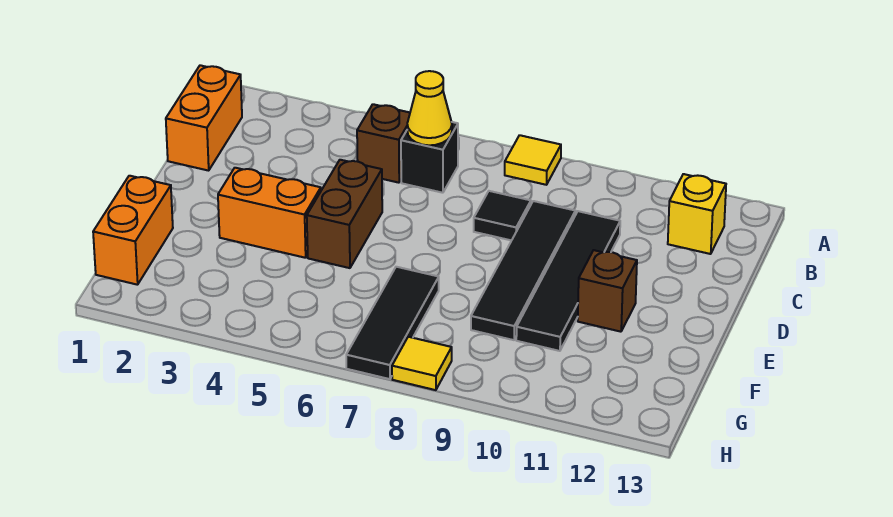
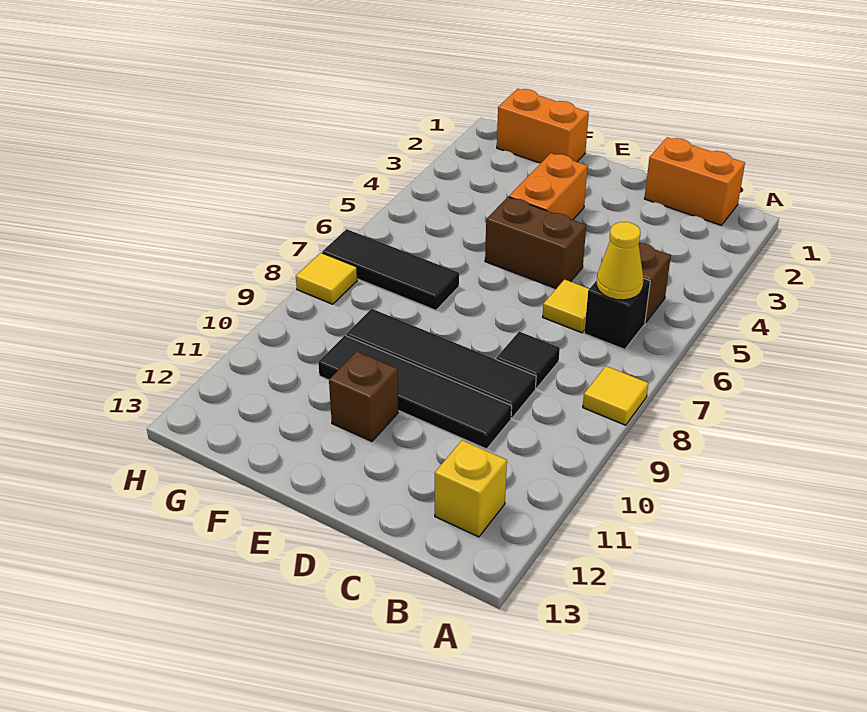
none -> yellow tile C6 level 1

